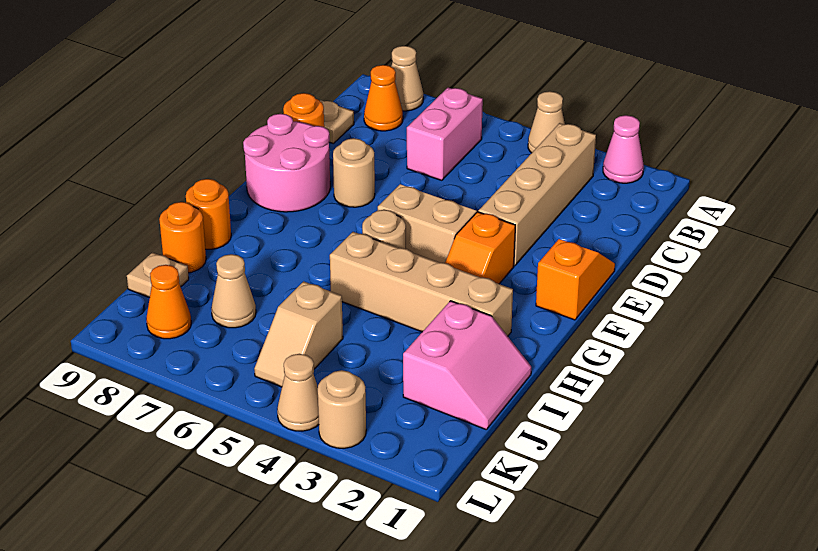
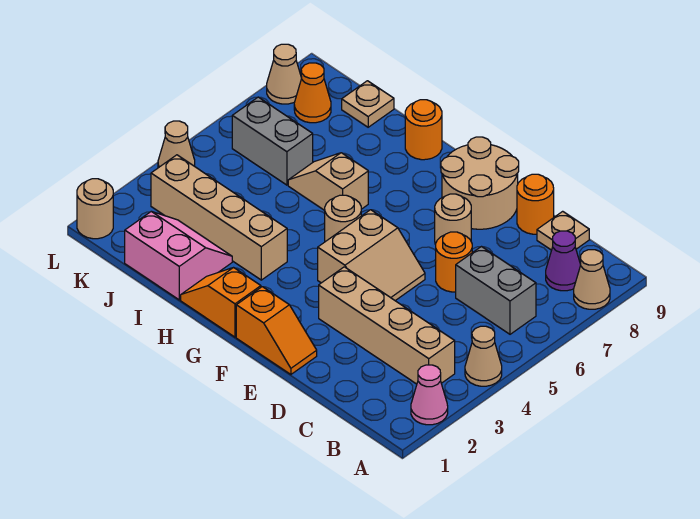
pink brick B6:C6 level 1 -> grey brick B6:C6 level 1
orange cone B8 level 1 -> purple cone B8 level 1
pink round brick E8:F9 level 1 -> tan round brick E8:F9 level 1
orange slope F3:G3 level 1 top F -> orange slope G1:H1 level 1 top G
tan brick H2:H5 level 1 -> tan brick H3:K3 level 1
pink slope I1:J2 level 1 top 2 -> pink slope I1:J2 level 1 top 1
orange round brick I9 level 1 -> orange round brick D6 level 1
tan slope J5:K5 level 1 top J -> tan slope H6:I6 level 1 top H
none -> grey brick J6:K6 level 1
tan cone J7 level 1 -> tan cone L8 level 1
tan round brick L3 level 1 -> tan round brick L1 level 1

